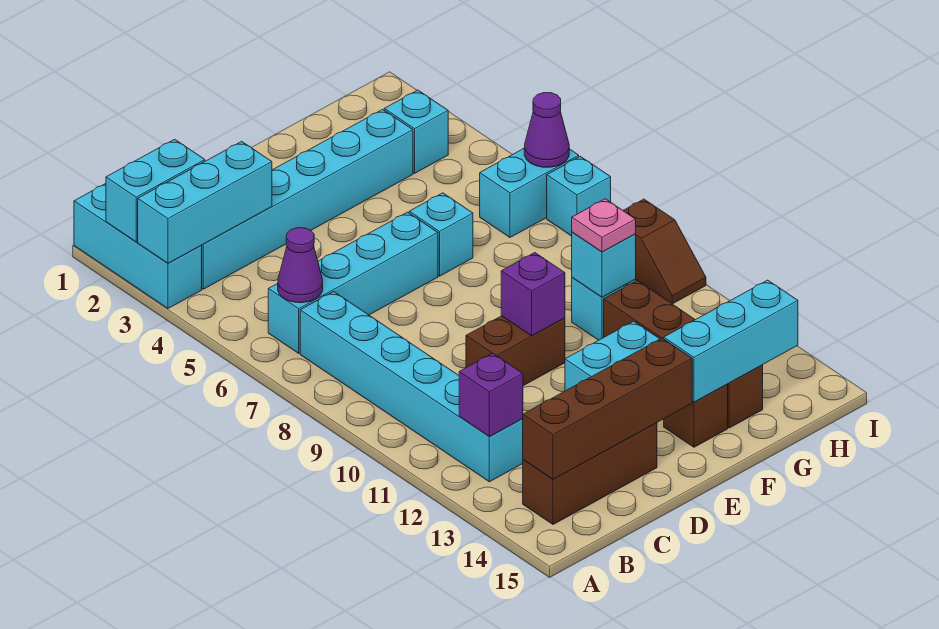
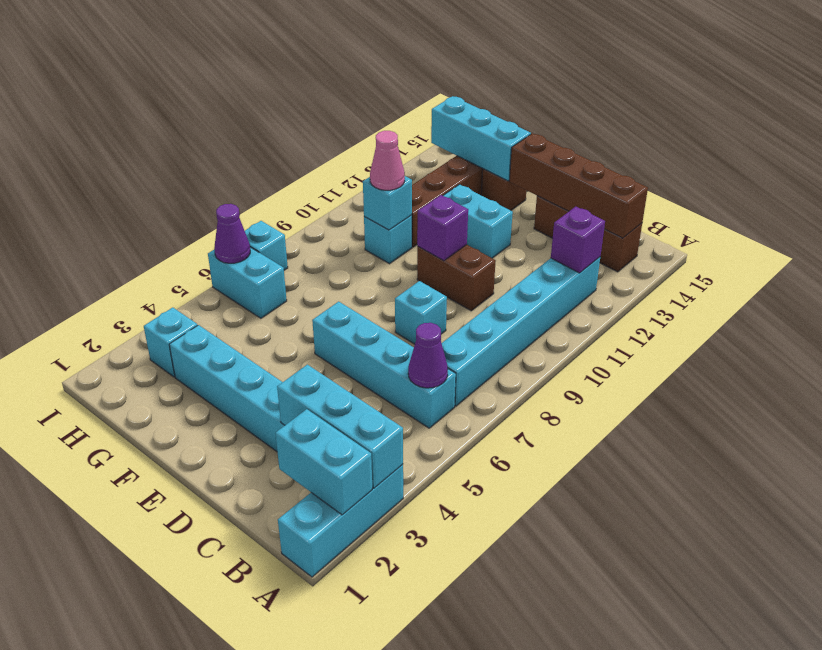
cyan brick F6 level 1 -> cyan brick D8 level 1
pink plate G10 level 3 -> pink cone G10 level 3
brown slope I9:I10 level 1 top 9 -> none

